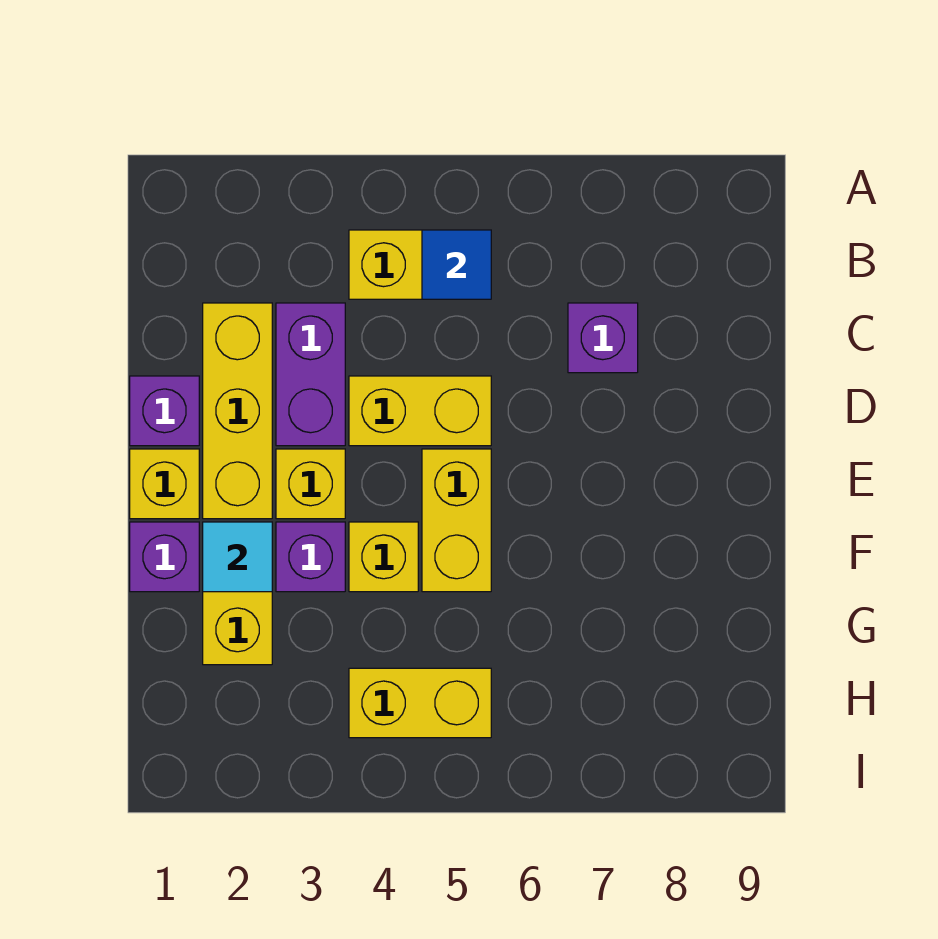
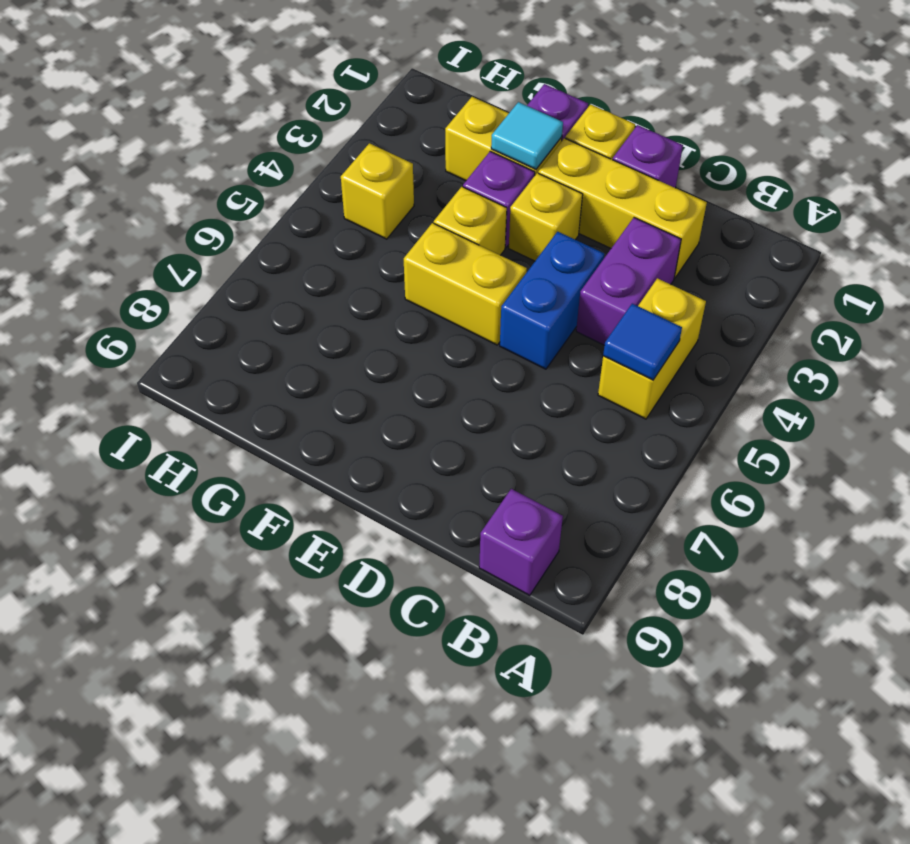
purple brick C3:D3 level 1 -> purple brick C3:C4 level 1
purple brick C7 level 1 -> purple brick B9 level 1
yellow brick D4:D5 level 1 -> blue brick D4:D5 level 1
yellow brick H4:H5 level 1 -> yellow brick H4 level 1

